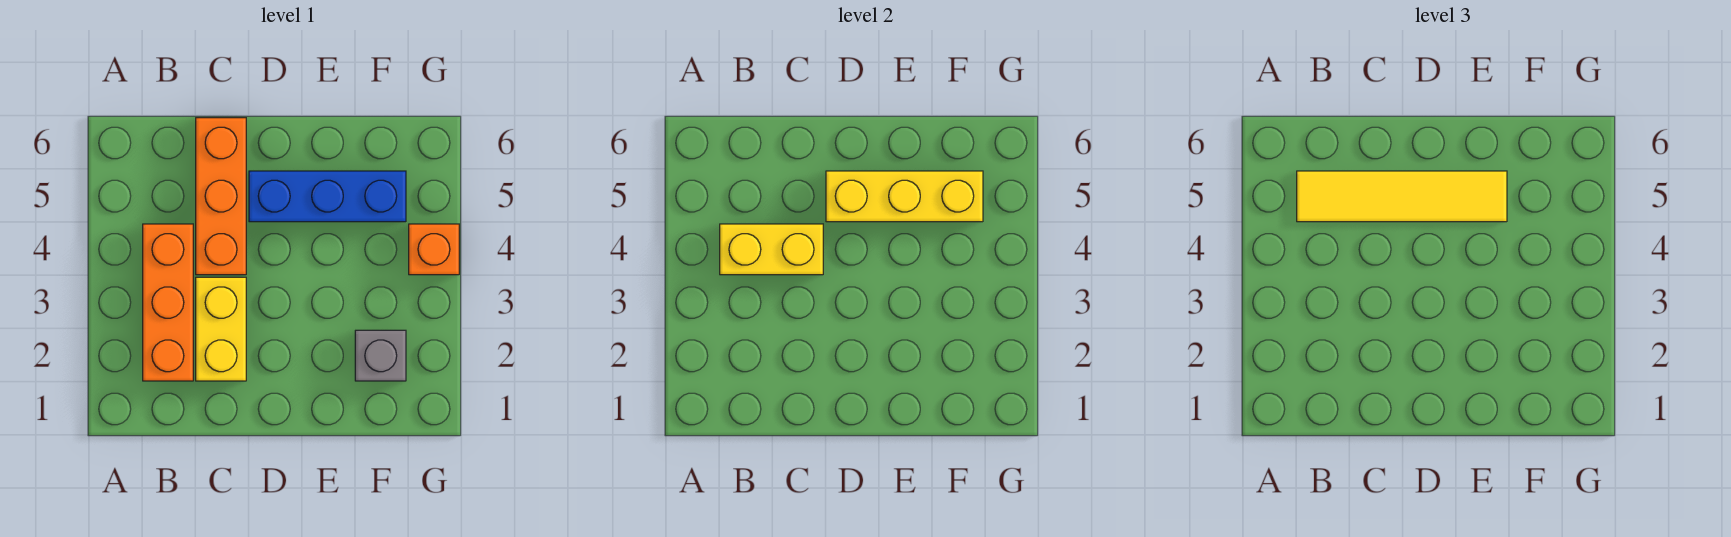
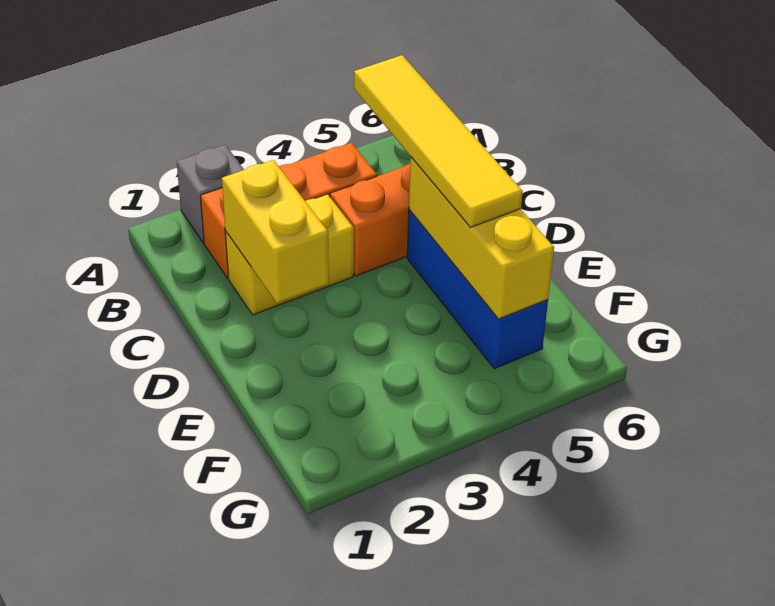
yellow brick B4:C4 level 2 -> yellow brick C2:D2 level 2
grey brick F2 level 1 -> grey brick A2 level 1
orange brick G4 level 1 -> none

